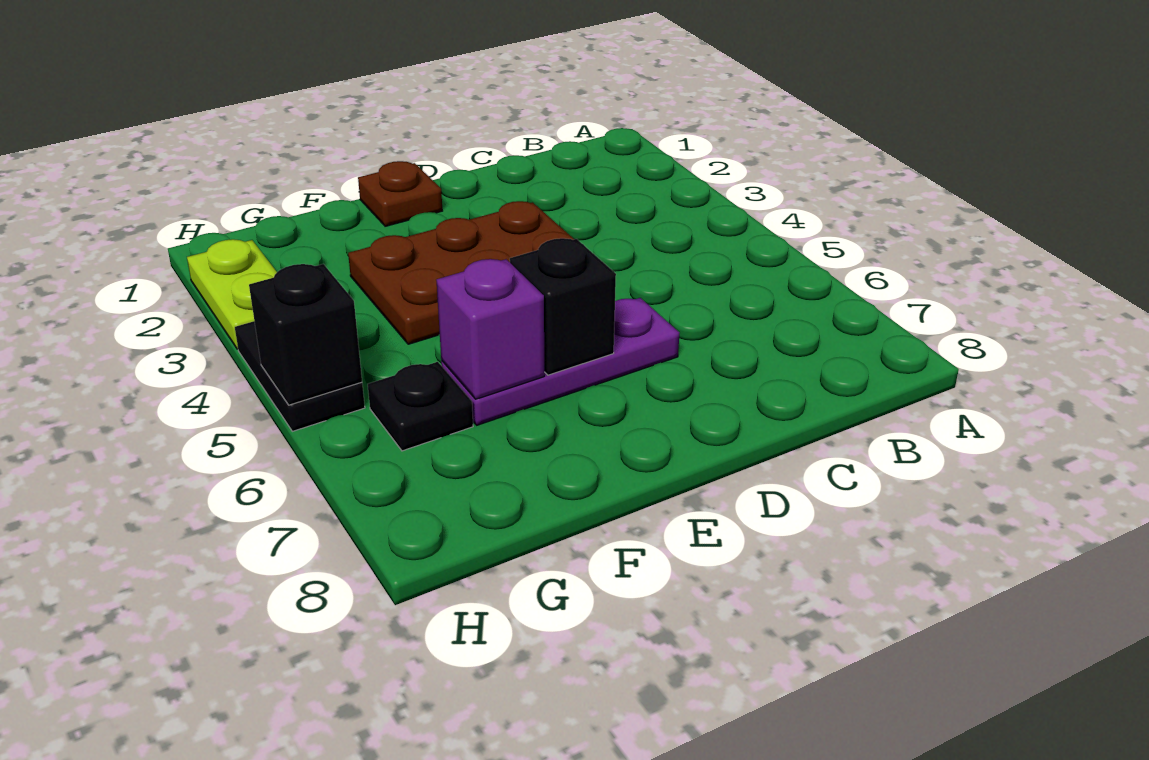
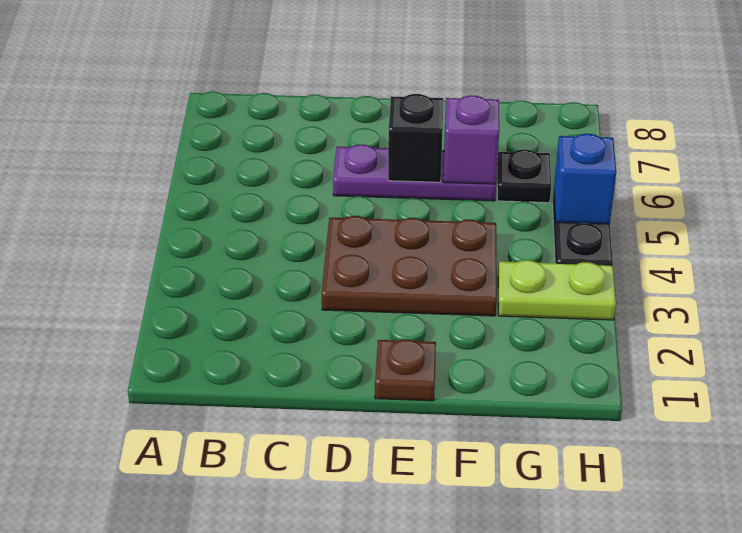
lime plate H2:H3 level 1 -> lime plate G3:H3 level 1
black brick H5 level 2 -> blue brick H5 level 2

